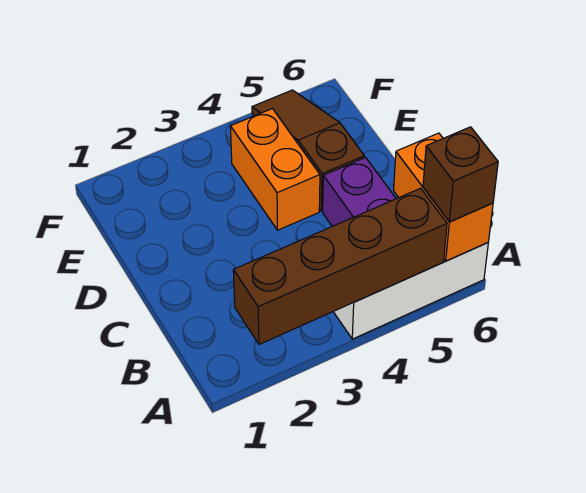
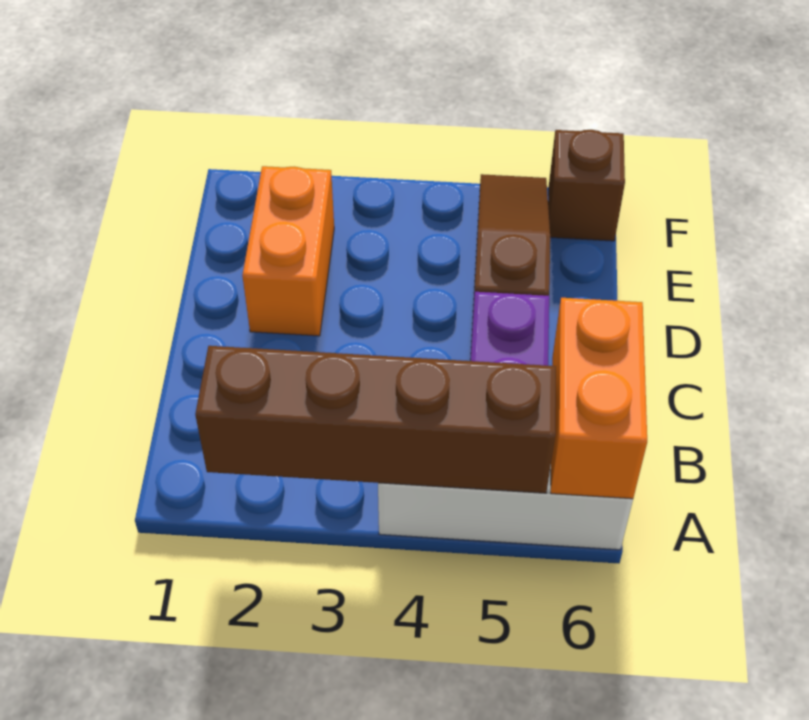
brown brick A6 level 3 -> brown brick F6 level 1
orange brick D4:E4 level 1 -> orange brick D2:E2 level 1

